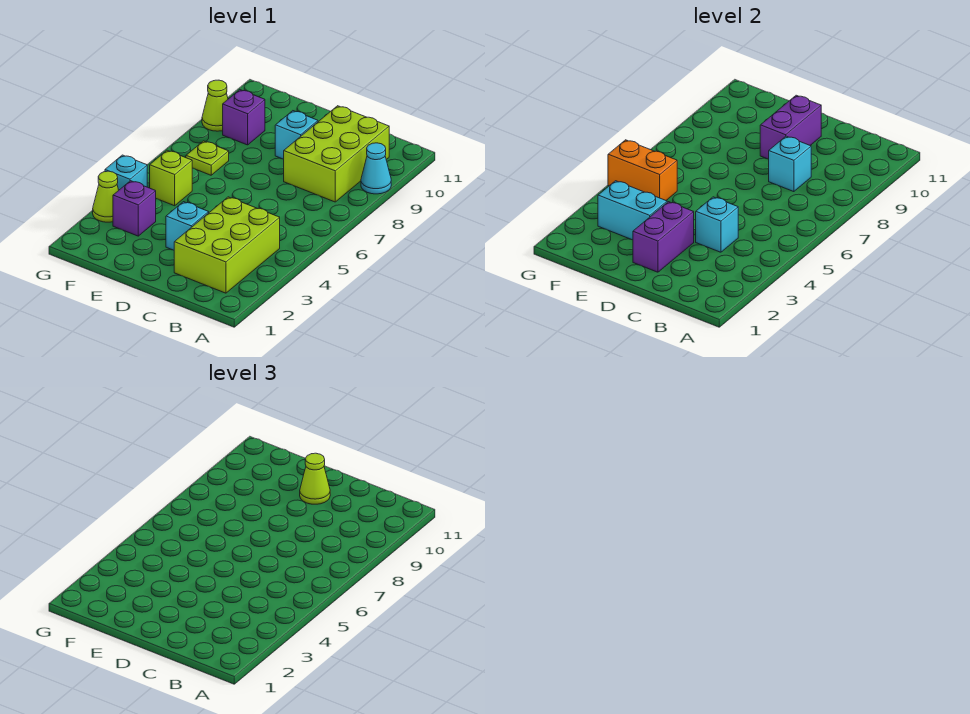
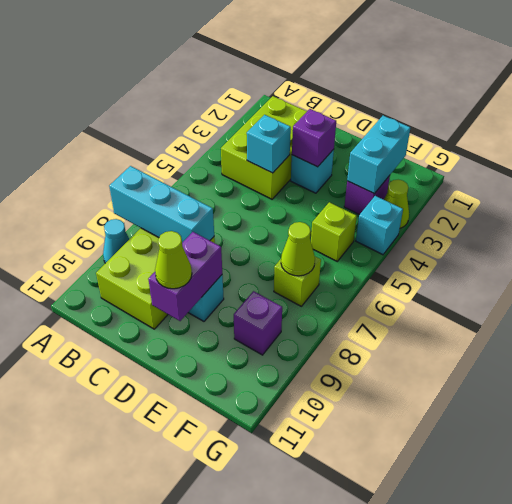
cyan brick C8 level 2 -> cyan brick A8:C8 level 2
purple brick D2:D3 level 2 -> purple brick D3 level 2
cyan brick E3:F3 level 2 -> cyan brick F2:F3 level 2
orange brick F5:G5 level 2 -> none
lime plate F7 level 1 -> lime brick F7 level 1
lime cone G9 level 1 -> lime cone F7 level 2

